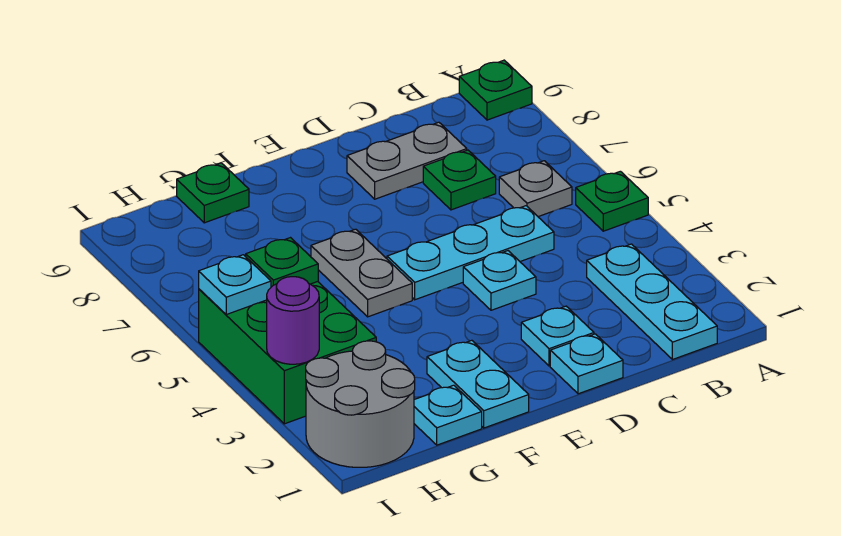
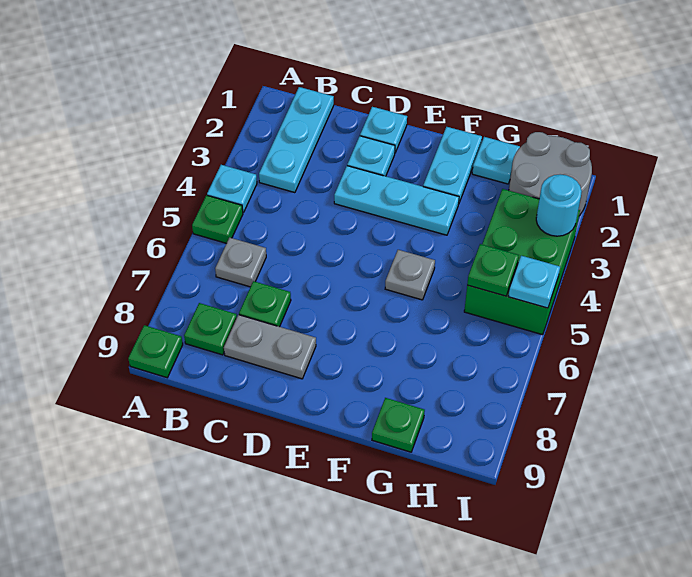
none -> green plate B8 level 1
cyan plate C5:E5 level 1 -> cyan plate D3:F3 level 1
cyan plate D4 level 1 -> cyan plate A4 level 1
grey plate F5:F6 level 1 -> grey plate F5 level 1
purple round brick I3 level 2 -> cyan round brick I3 level 2

